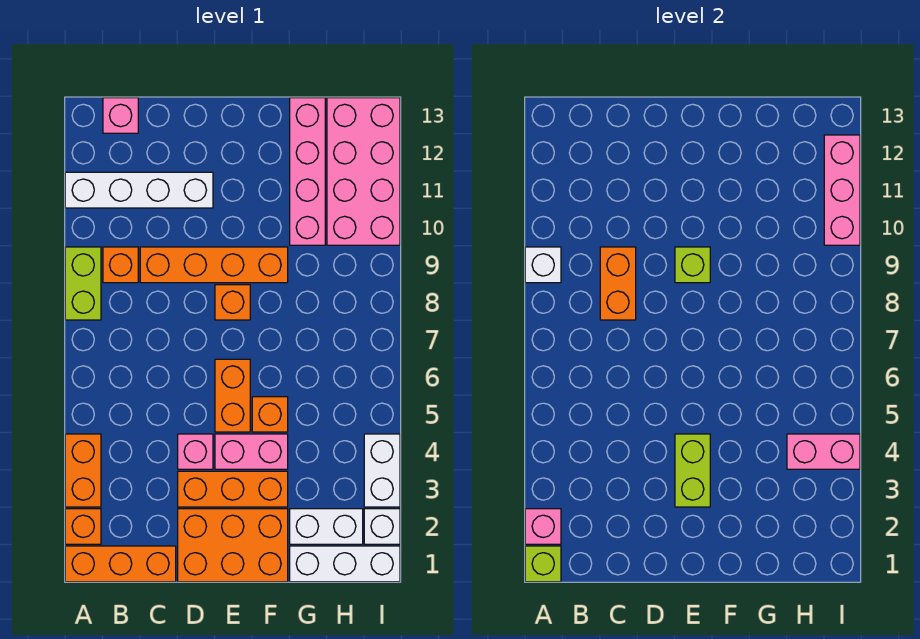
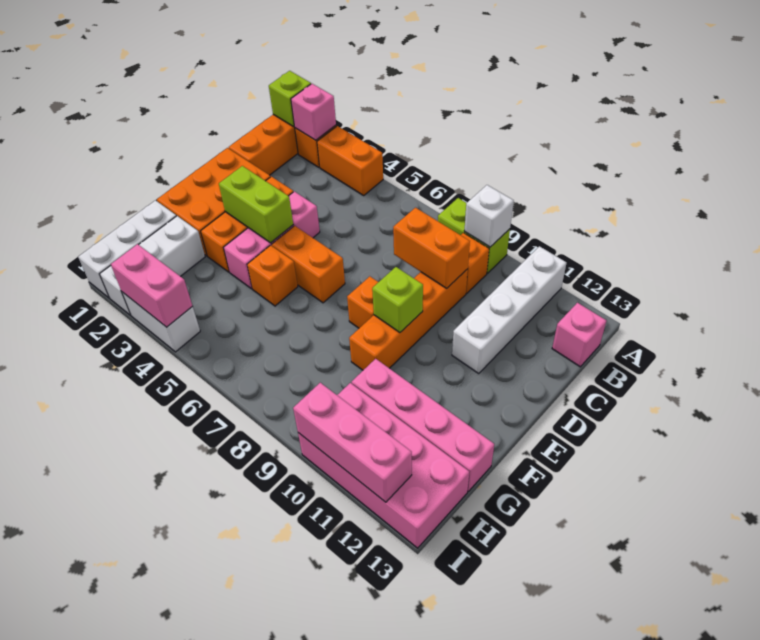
pink brick H4:I4 level 2 -> pink brick I3:I4 level 2

